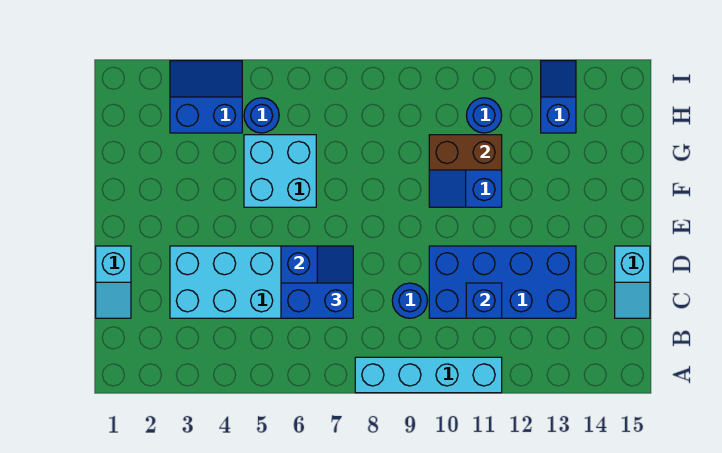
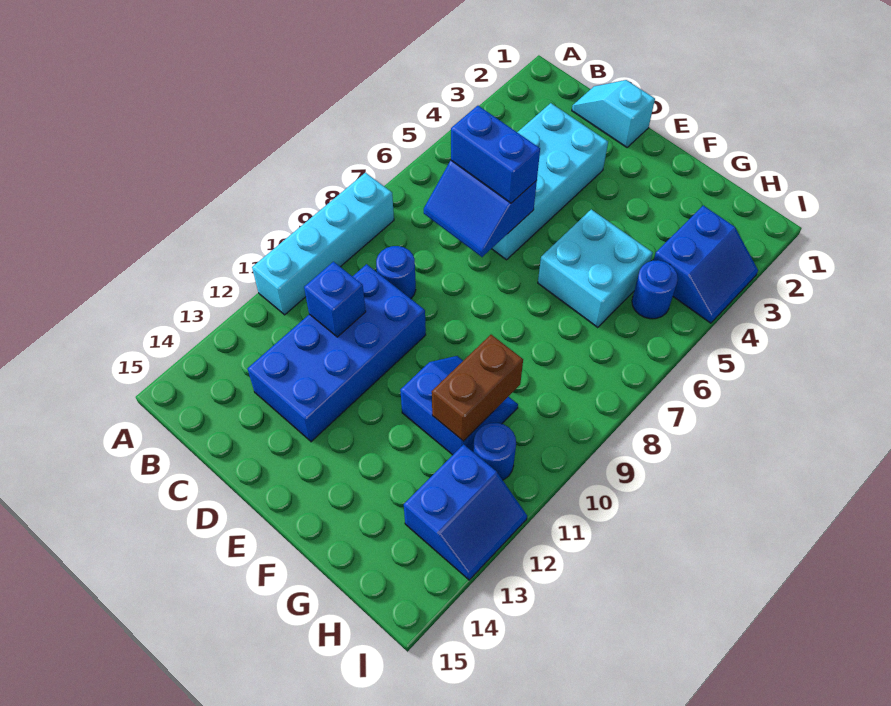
blue brick C6:C7 level 3 -> blue brick C6:D6 level 3
cyan slope C15:D15 level 1 top D -> none
blue slope H13:I13 level 1 top H -> blue slope H12:I13 level 1 top H

